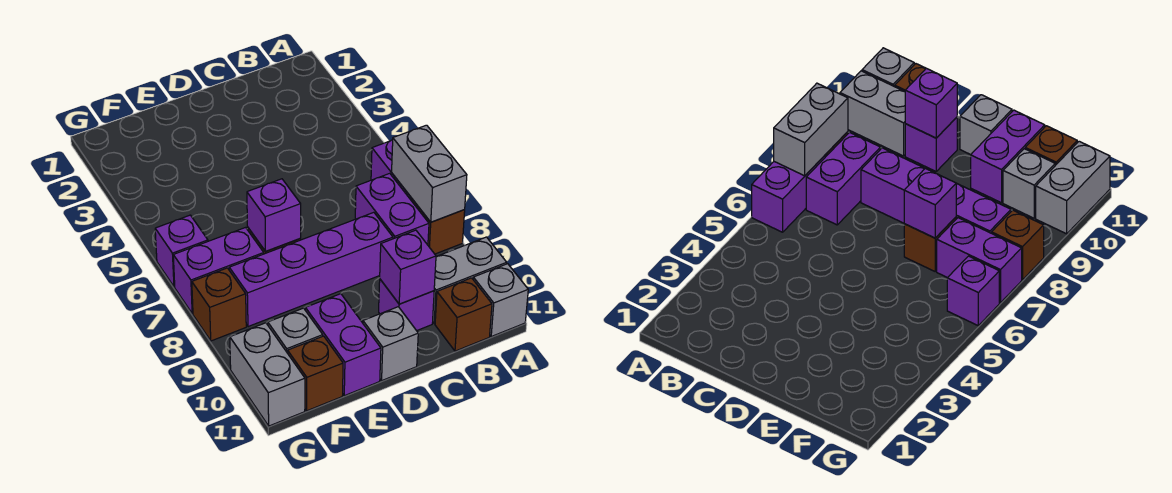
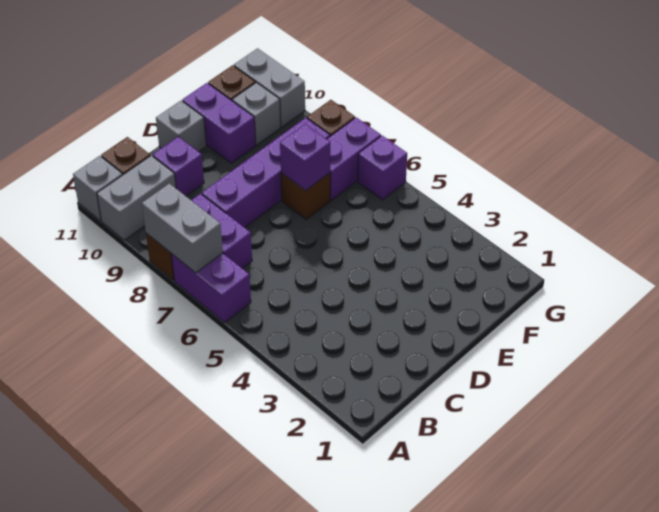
purple brick C10 level 2 -> none

